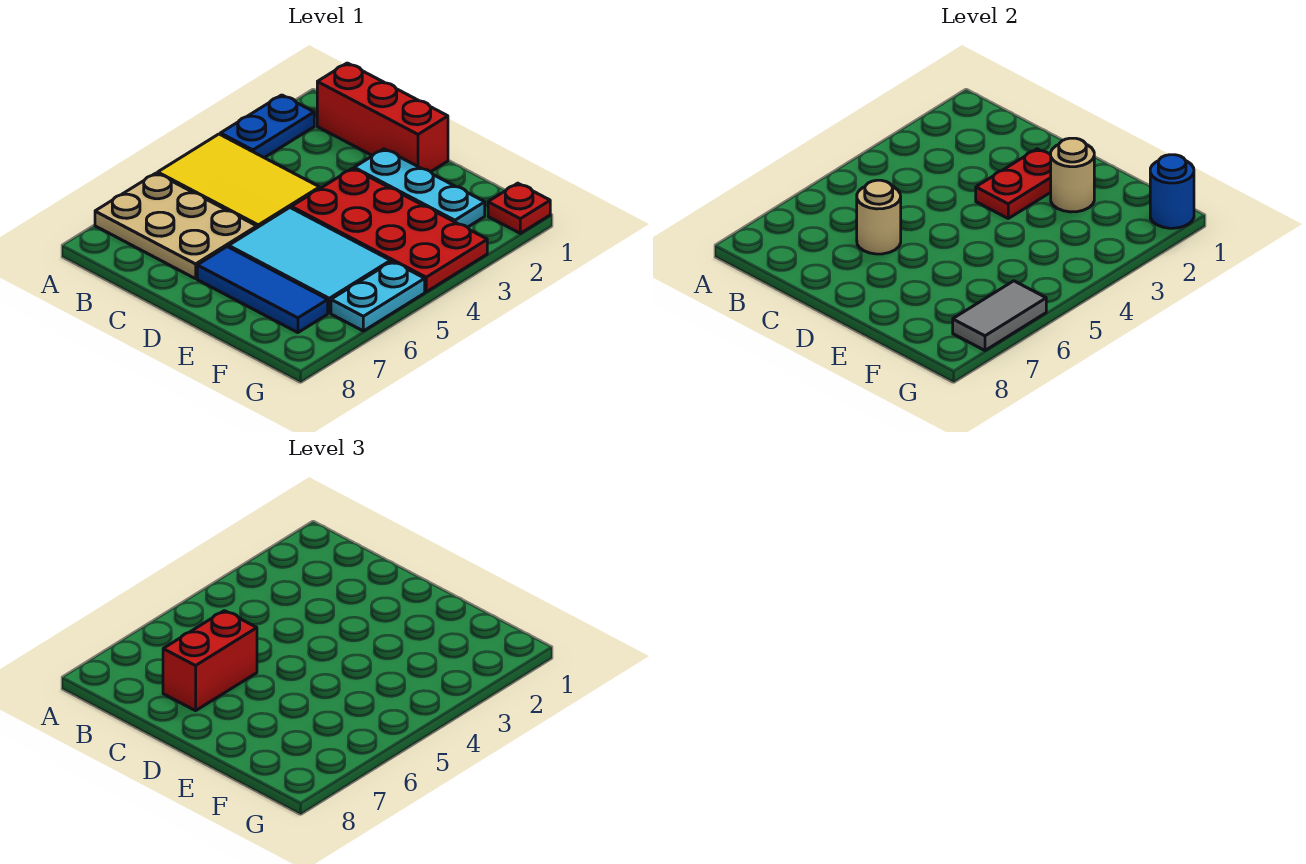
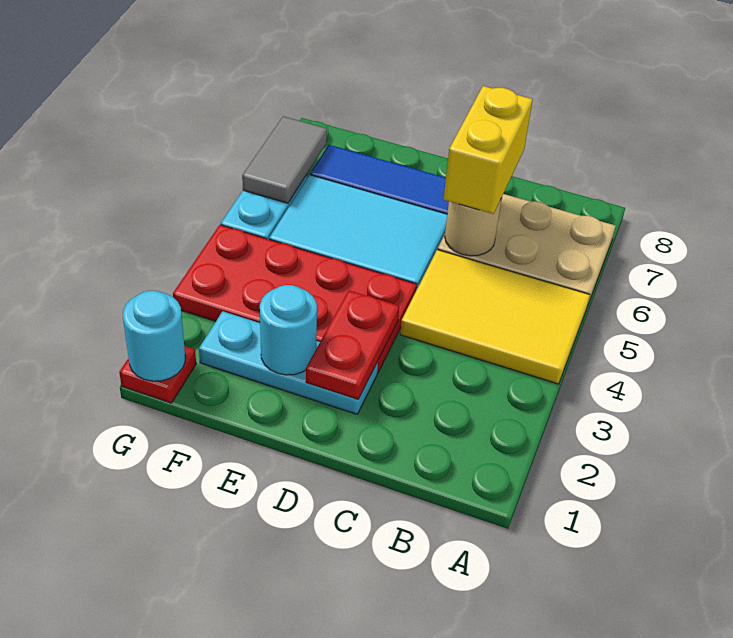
blue plate A2:A3 level 1 -> none
red brick B1:D1 level 1 -> none
red brick C6:C7 level 3 -> yellow brick C6:C7 level 3
tan round brick E2 level 2 -> cyan round brick E2 level 2
blue round brick G1 level 2 -> cyan round brick G1 level 2

